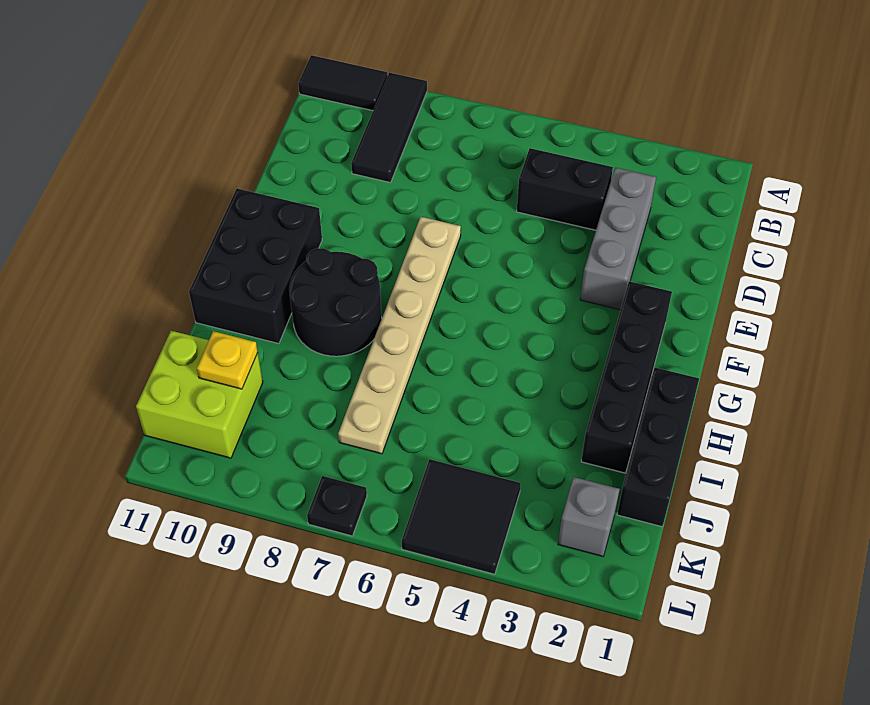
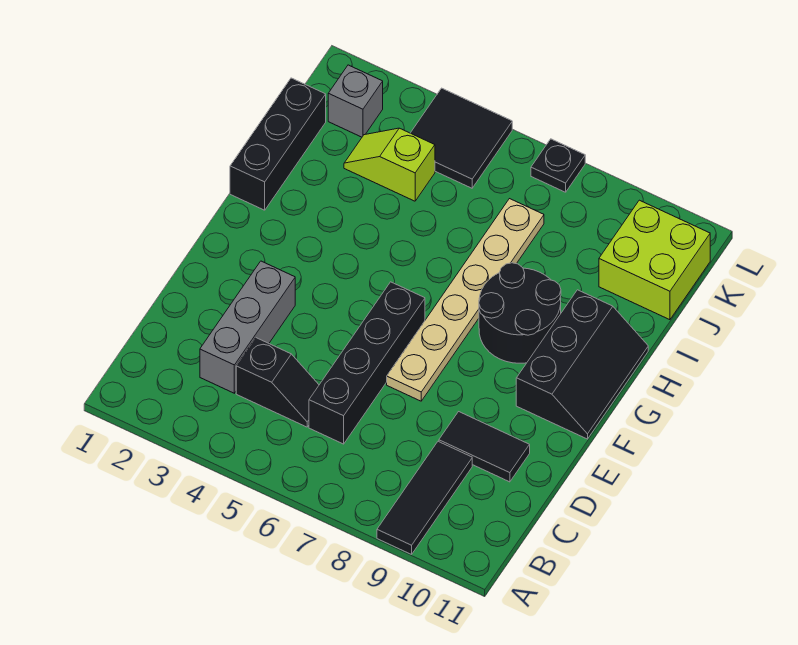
black tile A10:A11 level 1 -> black tile D9:D10 level 1
black brick C4:C5 level 1 -> black slope C4:C5 level 1 top 4
black brick F2:I2 level 1 -> black brick C6:F6 level 1
black brick F10:H11 level 1 -> black slope F10:H11 level 1 top 10
none -> lime slope J3:J4 level 1 top 4
yellow plate J10 level 2 -> none

